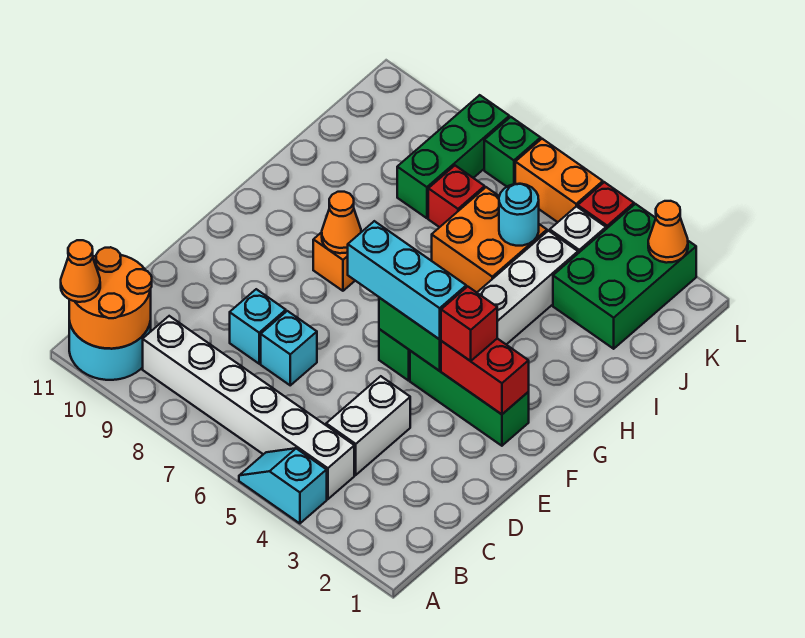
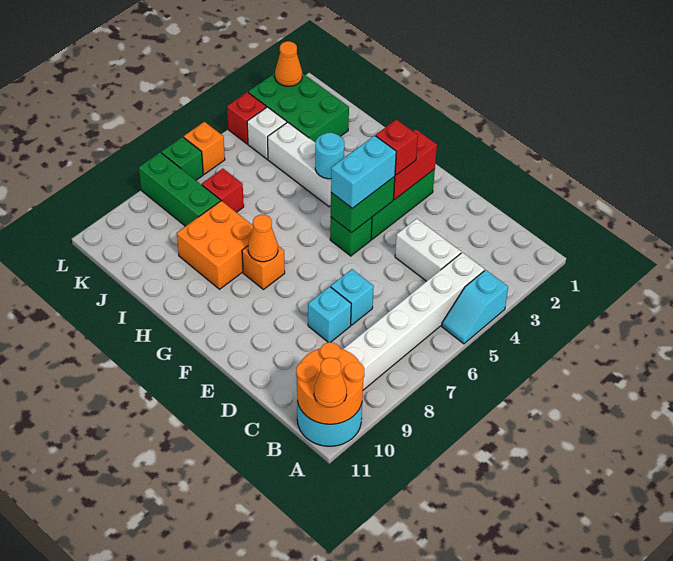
cyan brick F4:F6 level 3 -> cyan brick F4:F5 level 3
orange brick I5:J6 level 1 -> orange brick H8:I9 level 1
cyan round brick J5 level 2 -> cyan round brick H4 level 2
orange brick L5:L6 level 1 -> orange brick L6 level 1

